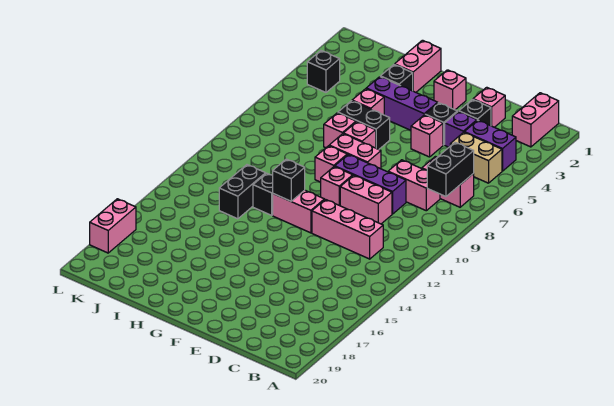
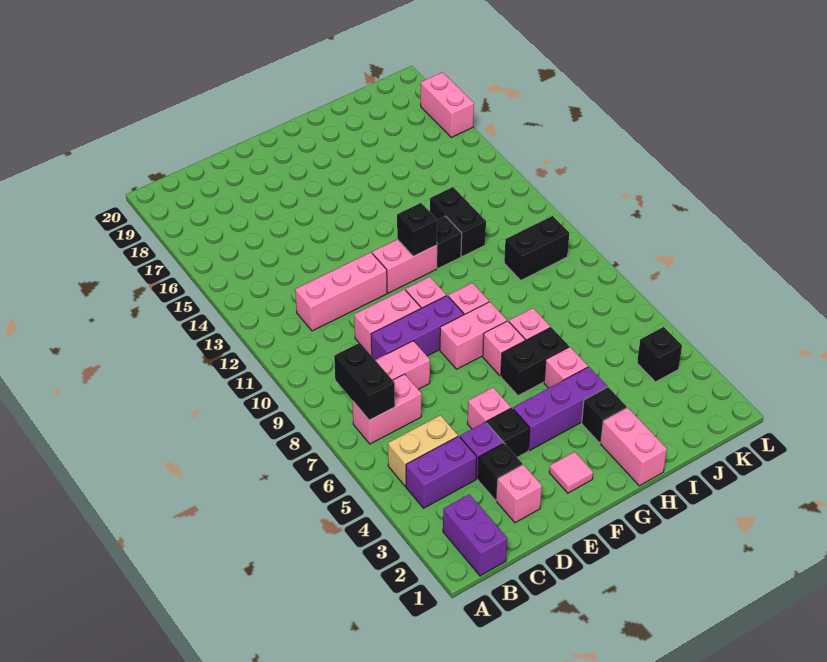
pink brick B1:B2 level 1 -> purple brick B1:B2 level 1
pink brick F2 level 1 -> pink tile F2 level 1
none -> black brick J10:K10 level 1

